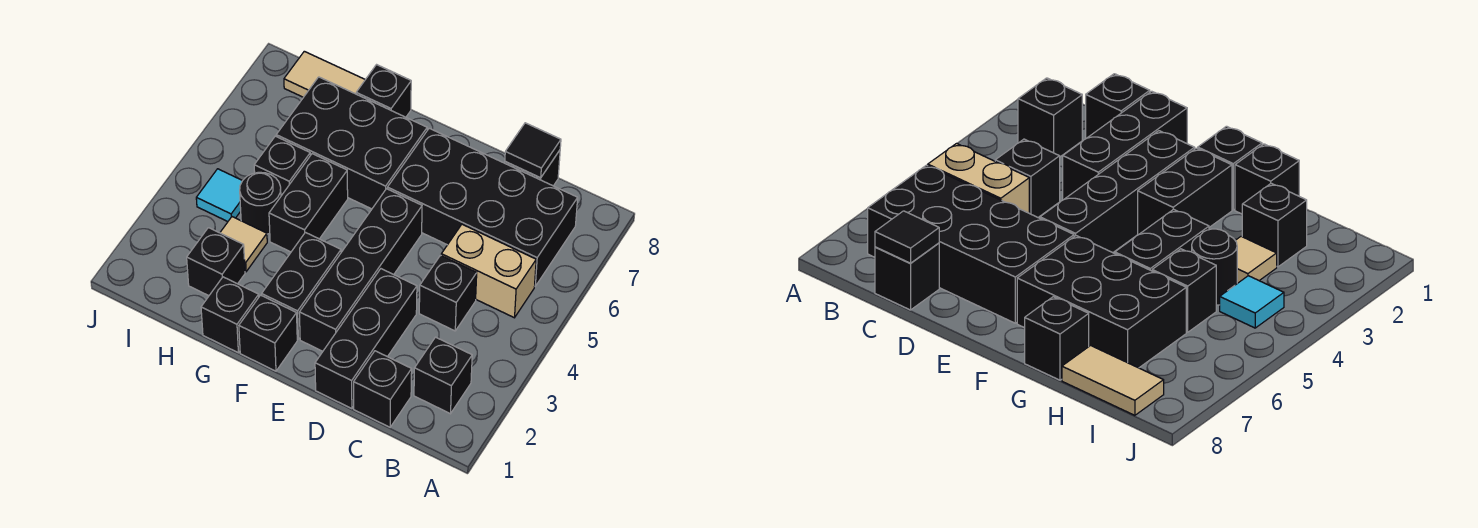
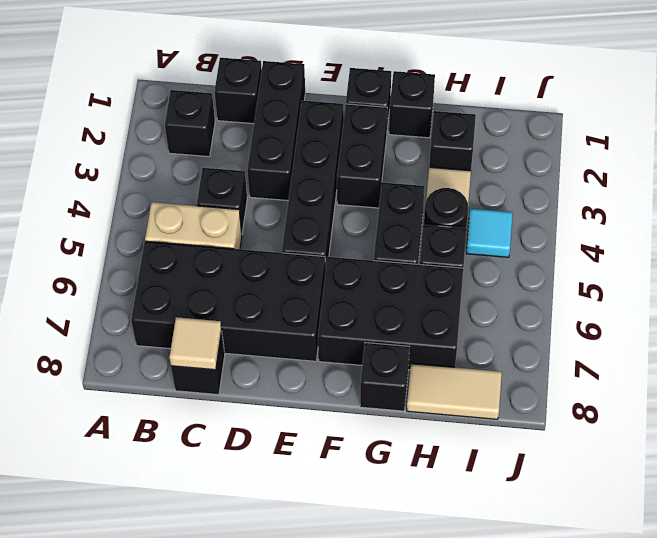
black tile C8 level 2 -> tan tile C8 level 2

